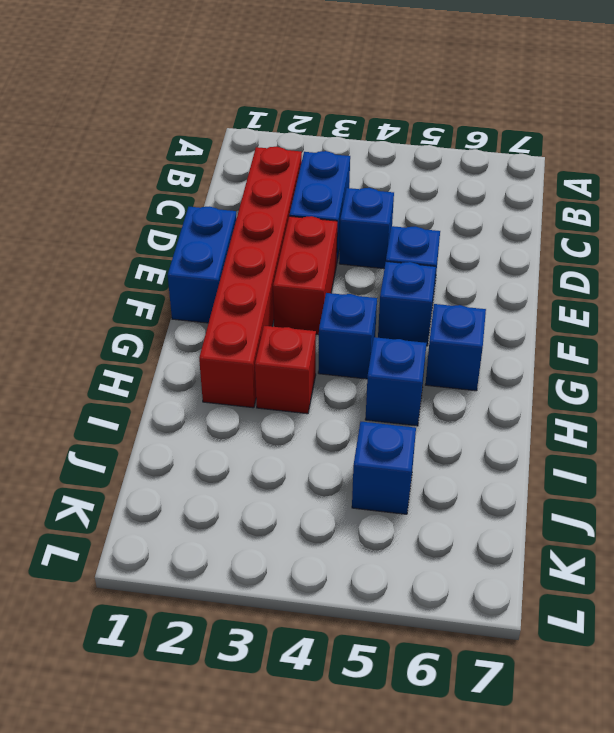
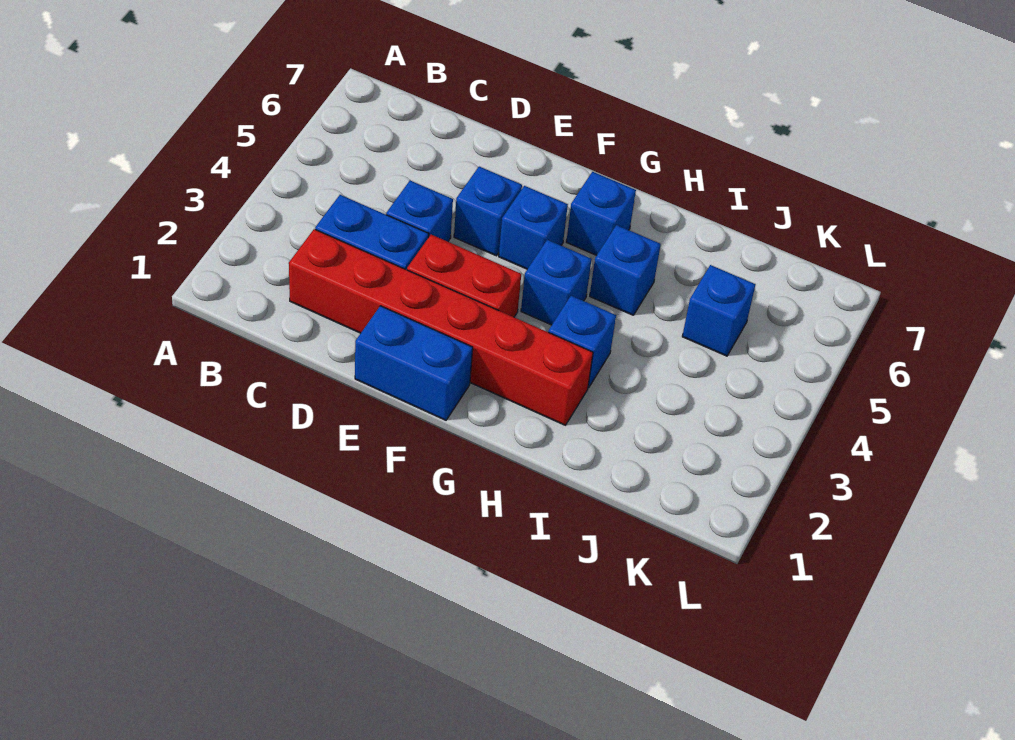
red brick H3 level 1 -> blue brick H3 level 1

